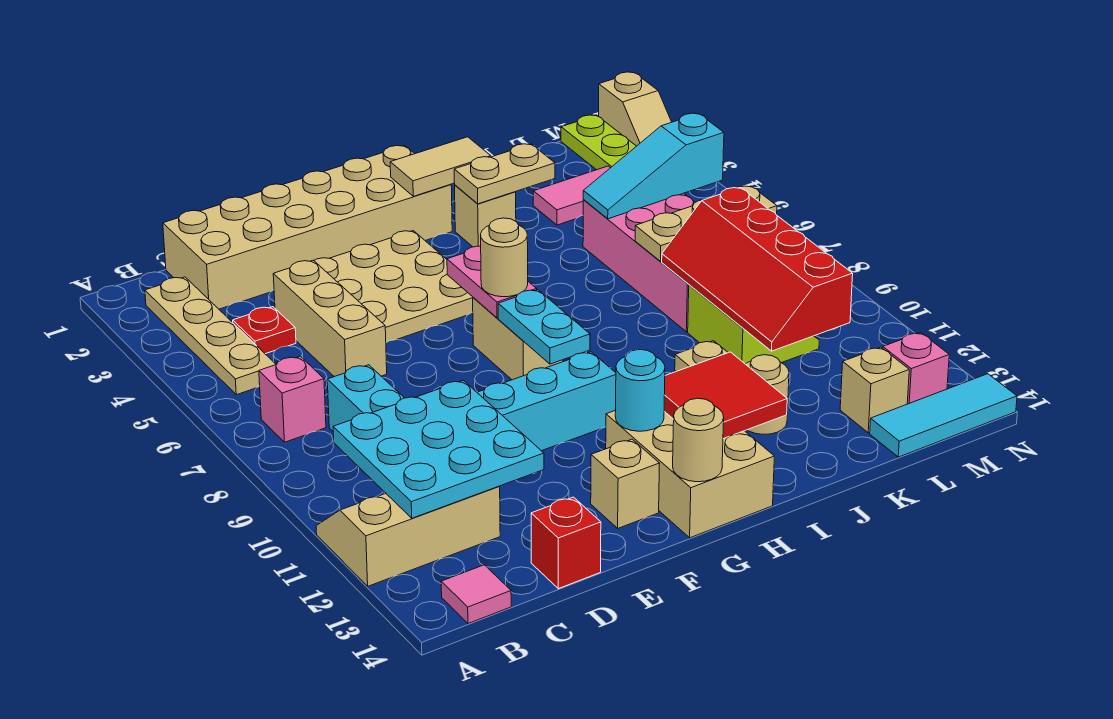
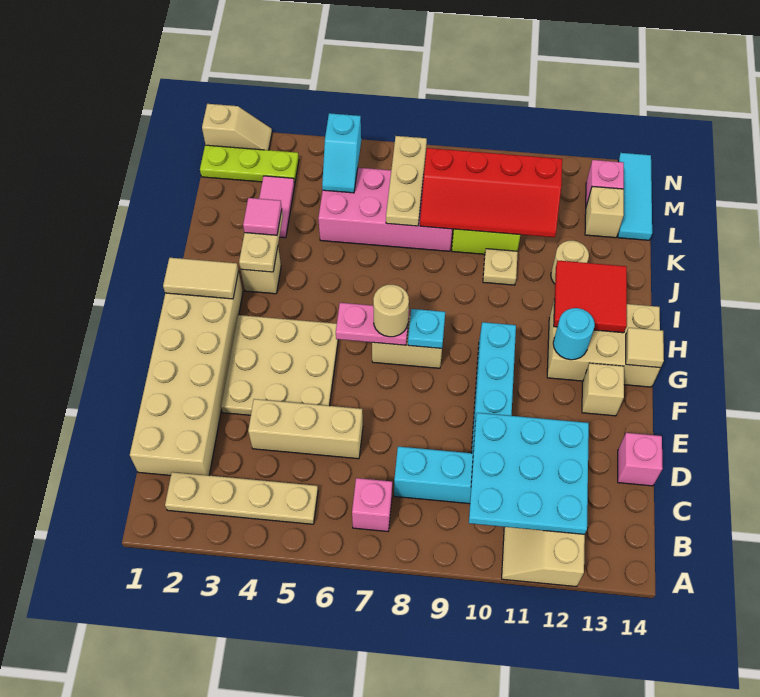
pink tile B14 level 1 -> pink tile J3 level 3
red plate C4 level 1 -> none
red brick D14 level 1 -> pink brick D14 level 1
cyan plate G8:G9 level 2 -> cyan plate G8 level 2
tan round brick G14 level 2 -> tan tile G14 level 2
tan tile H2:I2 level 2 -> tan tile H1:H2 level 2
cyan slope K5:M5 level 2 top M -> cyan slope L5:M5 level 2 top M

